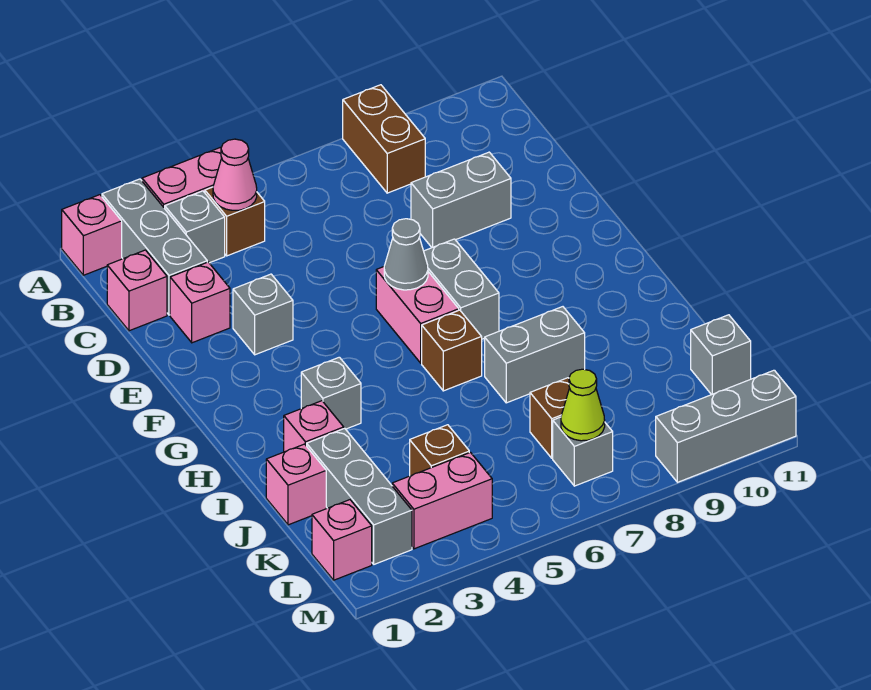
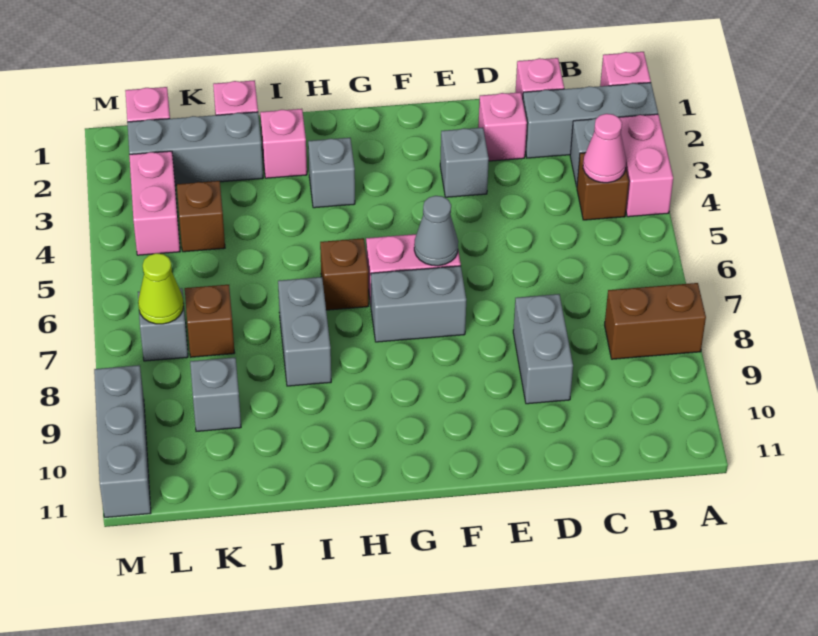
grey brick K11 level 1 -> grey brick K9 level 1

